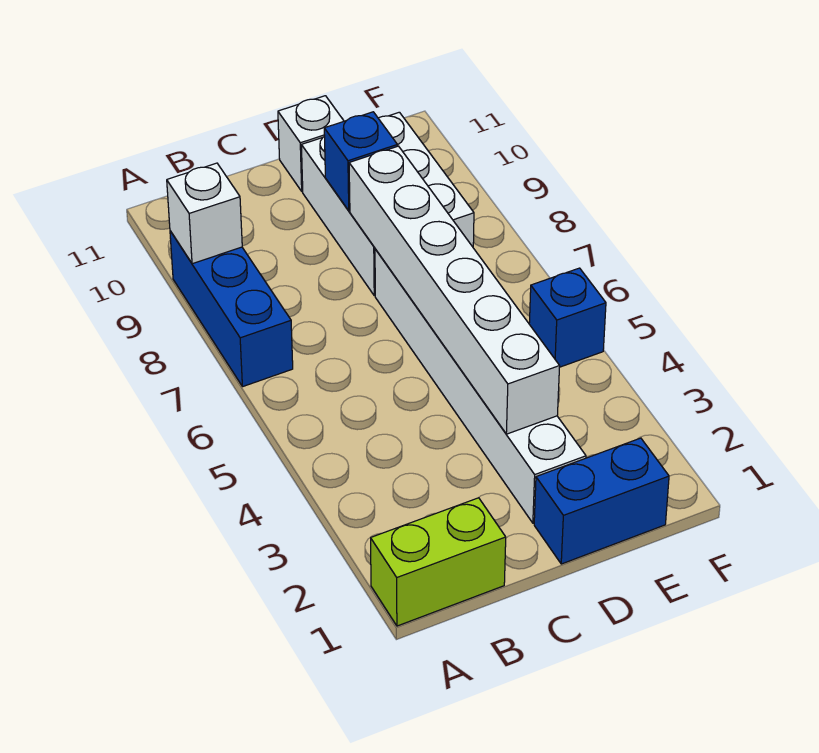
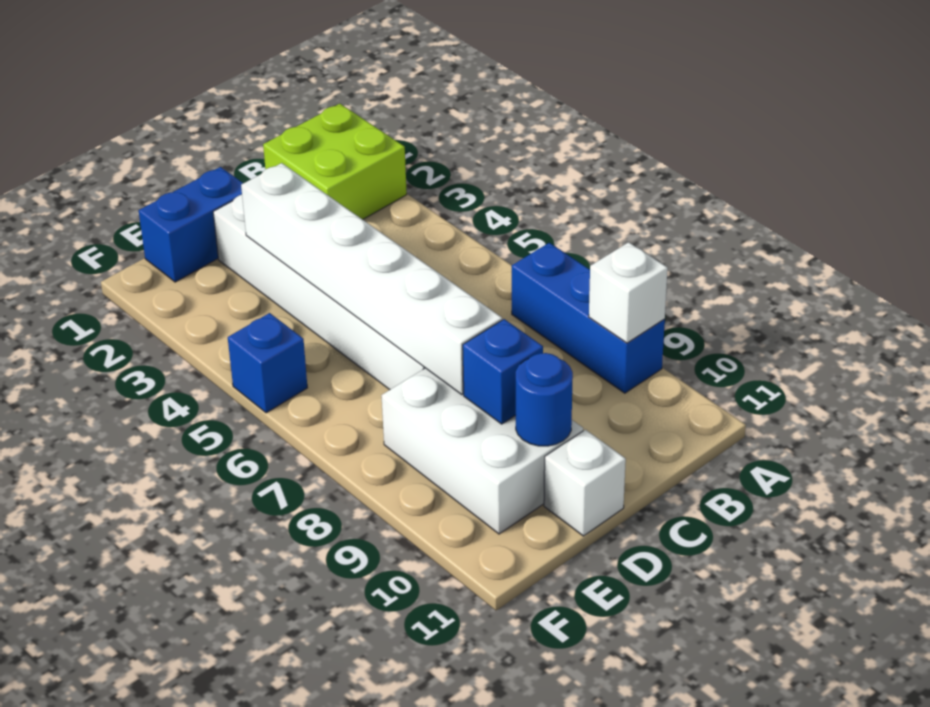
lime brick A1:B1 level 1 -> lime brick A1:B2 level 1
none -> blue round brick D10 level 2

